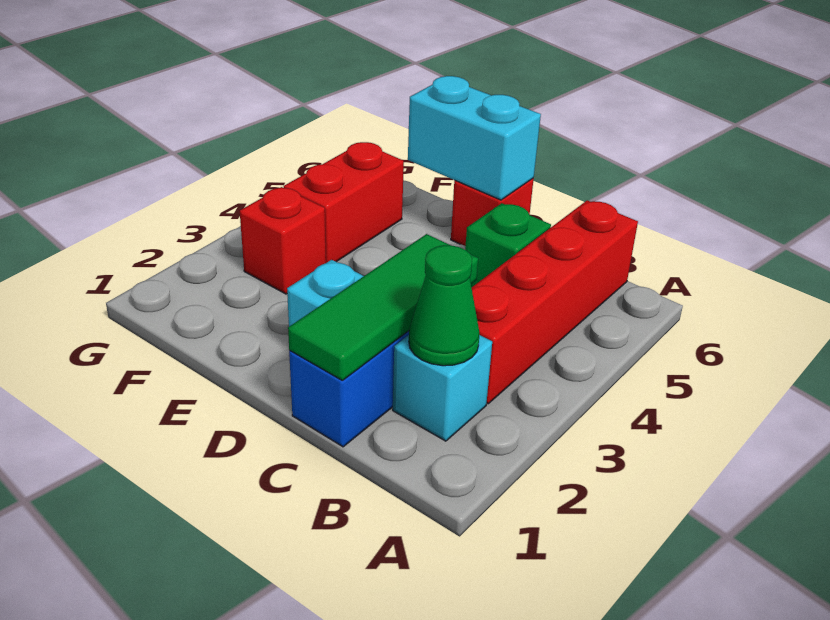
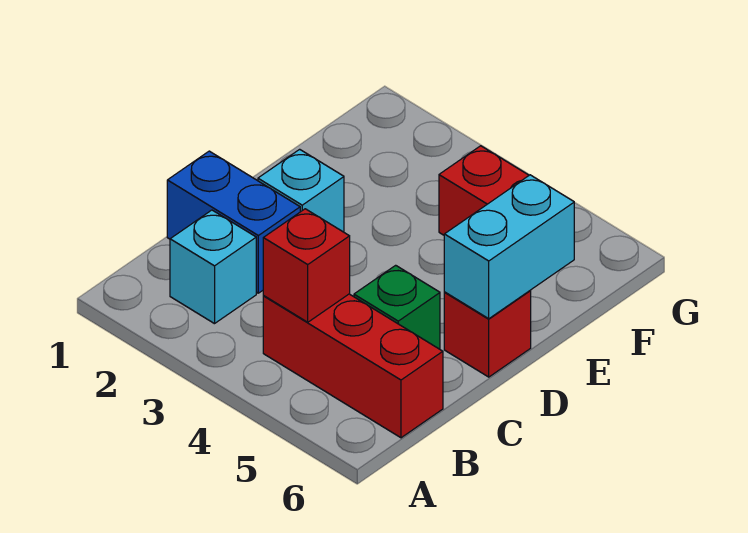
green cone B2 level 2 -> none
red brick B3:B6 level 1 -> red brick B4:B6 level 1
green tile C1:C3 level 2 -> none
red brick F3 level 1 -> red brick B4 level 2

